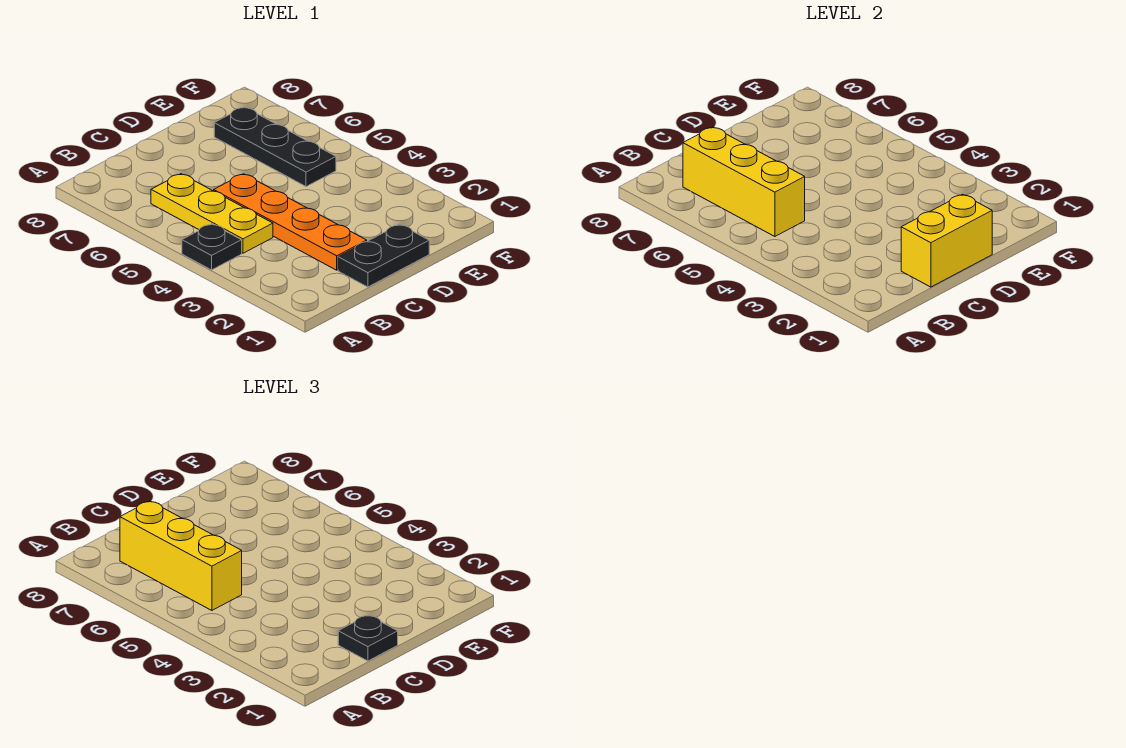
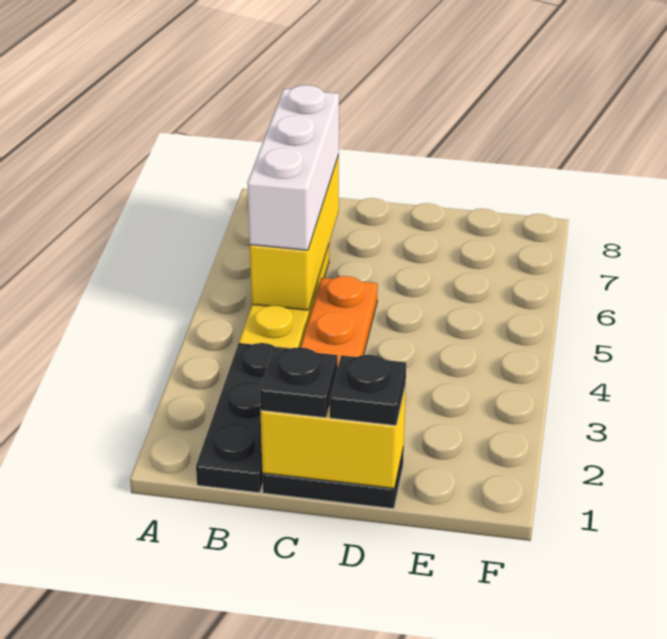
black plate A4 level 1 -> black plate D1 level 3
yellow brick B5:B7 level 3 -> white brick B5:B7 level 3
black plate E5:E7 level 1 -> black plate B1:B3 level 1

